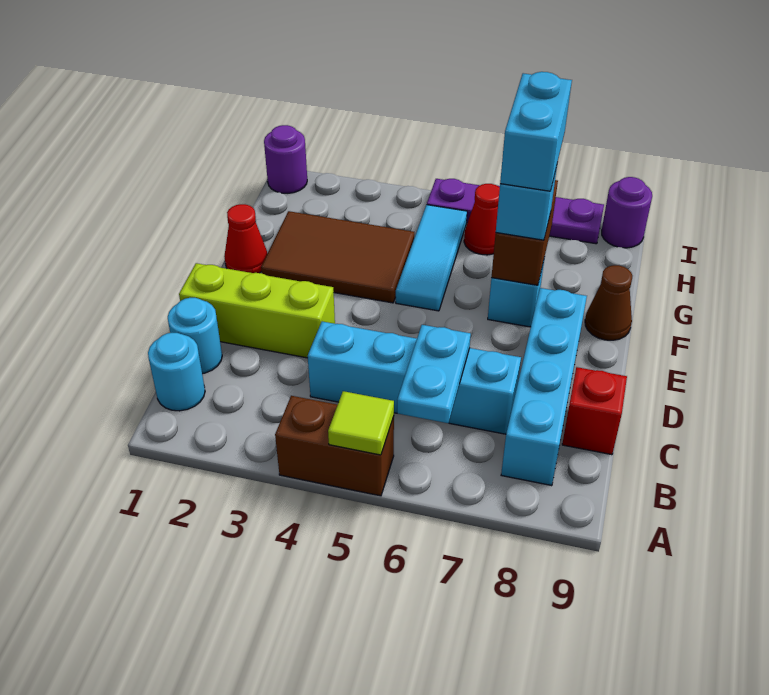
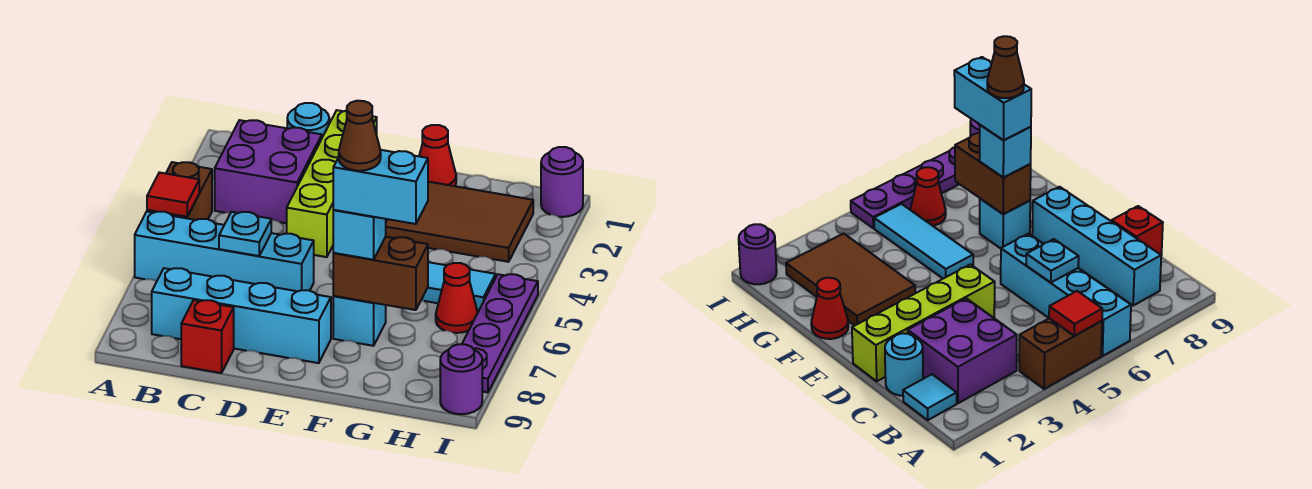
lime tile A5 level 2 -> red tile A5 level 2
cyan round brick B1 level 1 -> cyan tile B1 level 1
none -> purple brick B2:C3 level 1
cyan plate B6:C6 level 2 -> cyan plate C6 level 2
cyan brick C4:C7 level 1 -> cyan brick A6:D6 level 1
lime brick D1:D3 level 1 -> lime brick D1:D4 level 1
brown tile F2:G4 level 1 -> brown tile F2:H3 level 1
brown cone F9 level 1 -> brown cone F7 level 5

